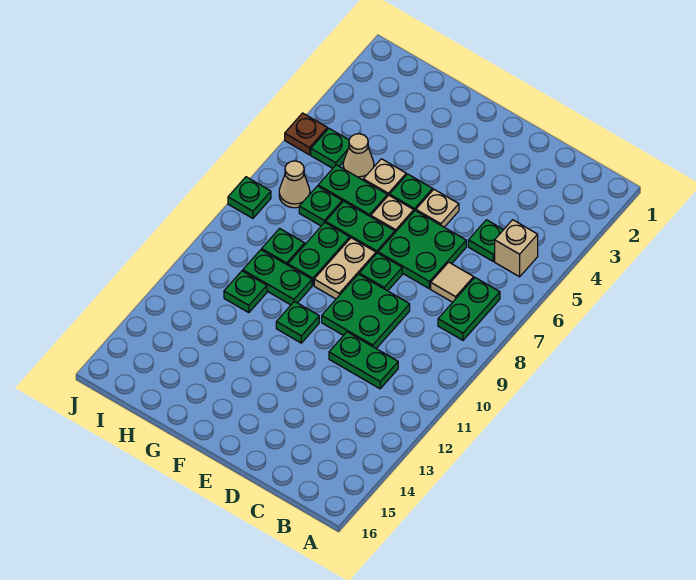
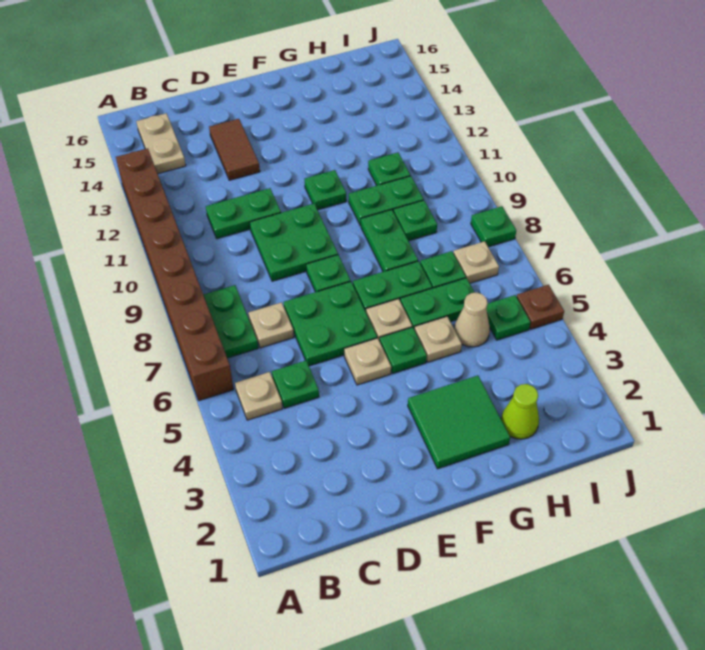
none -> brown brick A6:A13 level 1
tan brick B5 level 1 -> tan plate B5 level 1
tan tile C7 level 1 -> tan plate C7 level 1
none -> brown tile D13:D14 level 1
none -> green tile F2:G3 level 1
tan plate F8:F9 level 1 -> tan plate B14:B15 level 1
none -> lime cone H2 level 1
tan cone I7 level 1 -> tan plate I7 level 1

